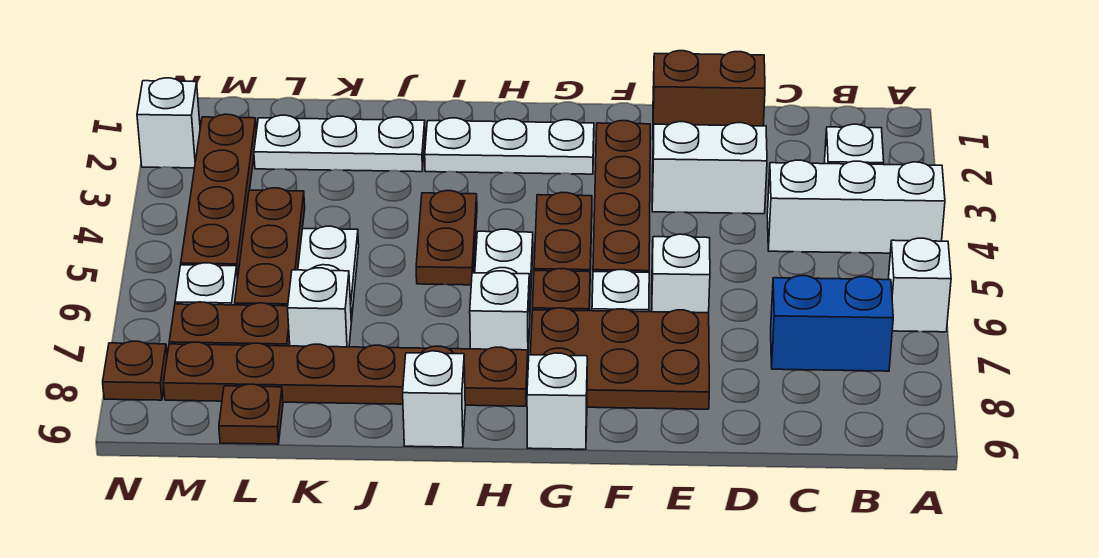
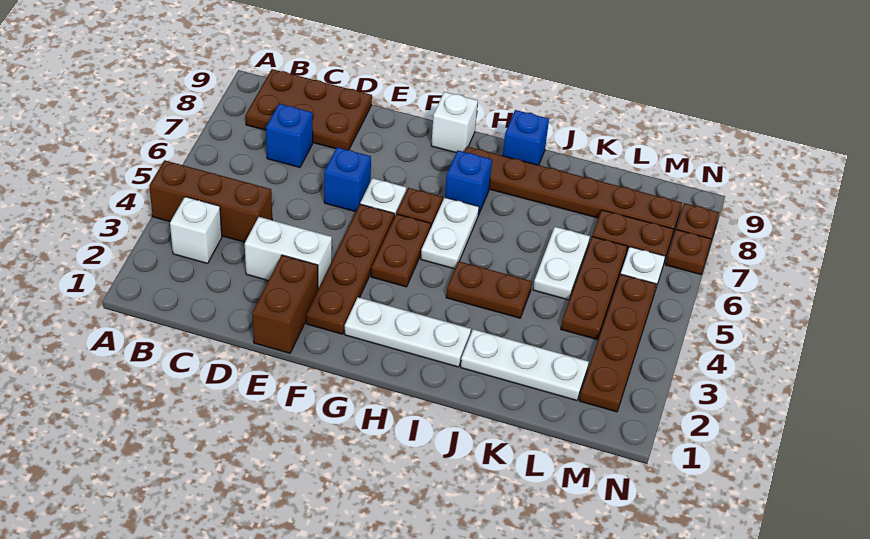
white brick A4:C4 level 1 -> brown brick A4:C4 level 1
white brick A6 level 1 -> none
blue brick B7:C7 level 1 -> blue brick C7 level 1
brown brick D1:E1 level 1 -> brown brick E1:E2 level 1
white brick E6 level 1 -> blue brick E6 level 1
brown plate E7:G8 level 1 -> brown plate B8:D9 level 1
white brick H7 level 1 -> blue brick H7 level 1
brown plate I4:I5 level 1 -> brown plate I4:J4 level 1
white brick I9 level 1 -> blue brick I9 level 1
white brick K7 level 1 -> none
brown plate L9 level 1 -> brown plate N7 level 1
white brick N2 level 1 -> none

